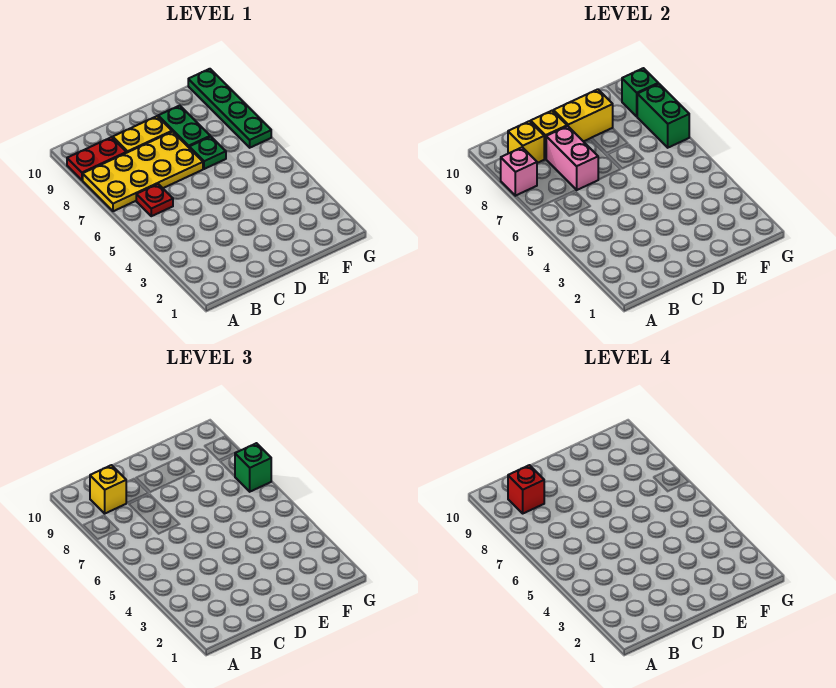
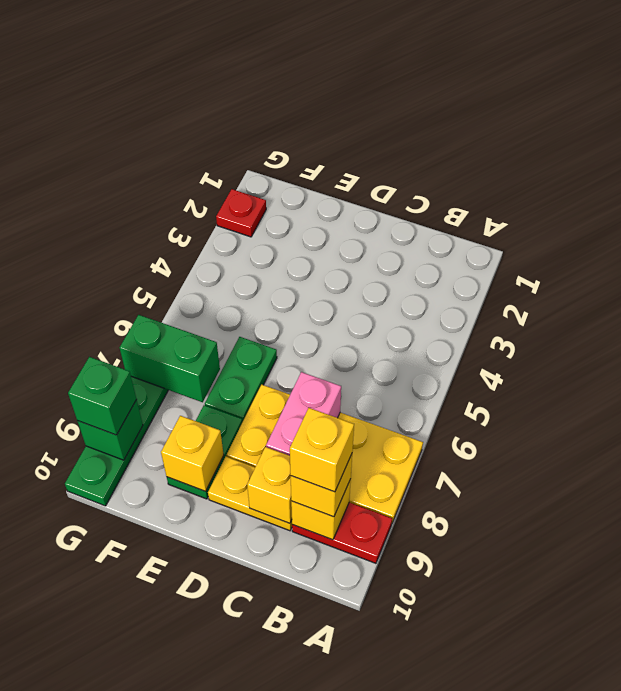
pink brick A8 level 2 -> none
red plate B6 level 1 -> red plate G2 level 1
red brick B9 level 4 -> yellow brick B9 level 4
yellow brick D9:E9 level 2 -> yellow brick E9 level 2
green plate E7 level 1 -> green plate E6:E7 level 1
green brick G7:G8 level 2 -> green brick F7:G7 level 2
green brick G7 level 3 -> green brick G9 level 3

